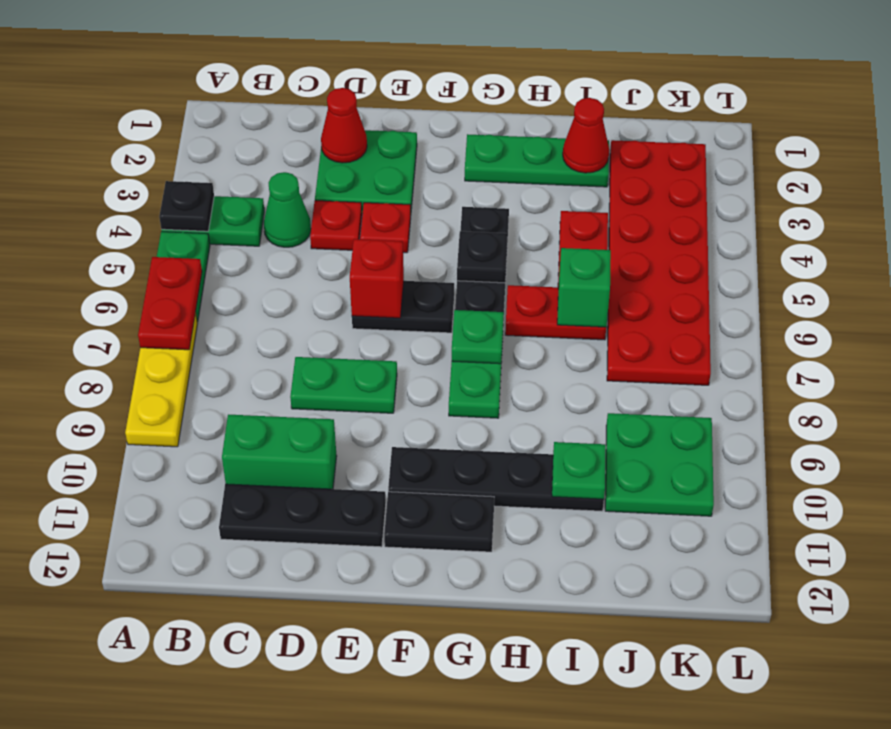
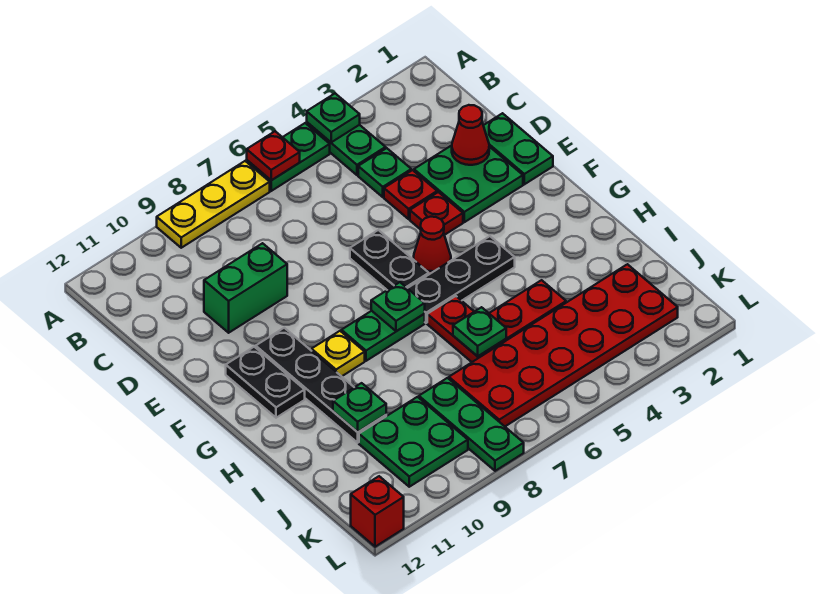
black plate A4 level 2 -> green plate A4 level 2
red plate A6:A7 level 2 -> red plate A6 level 2
green cone C4 level 1 -> green plate C4 level 1
green brick C10:D10 level 1 -> green brick D9:D10 level 1
black plate C11:E11 level 1 -> none
green plate D8:E8 level 1 -> green plate D1:E1 level 1
red brick E6 level 2 -> red brick L12 level 1
green plate G2:I2 level 1 -> green plate J8:L8 level 1
black plate G5 level 2 -> none
none -> yellow plate G9 level 1
red cone I2 level 2 -> red cone F5 level 1
green brick I6 level 2 -> green plate I6 level 2

